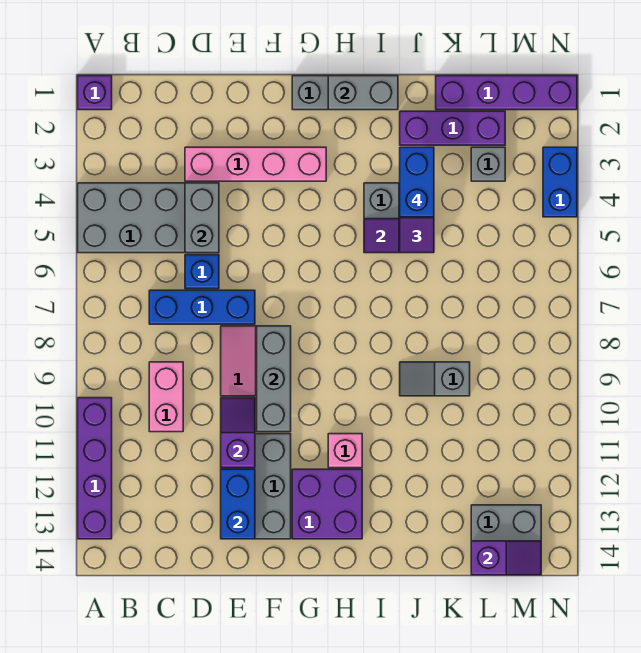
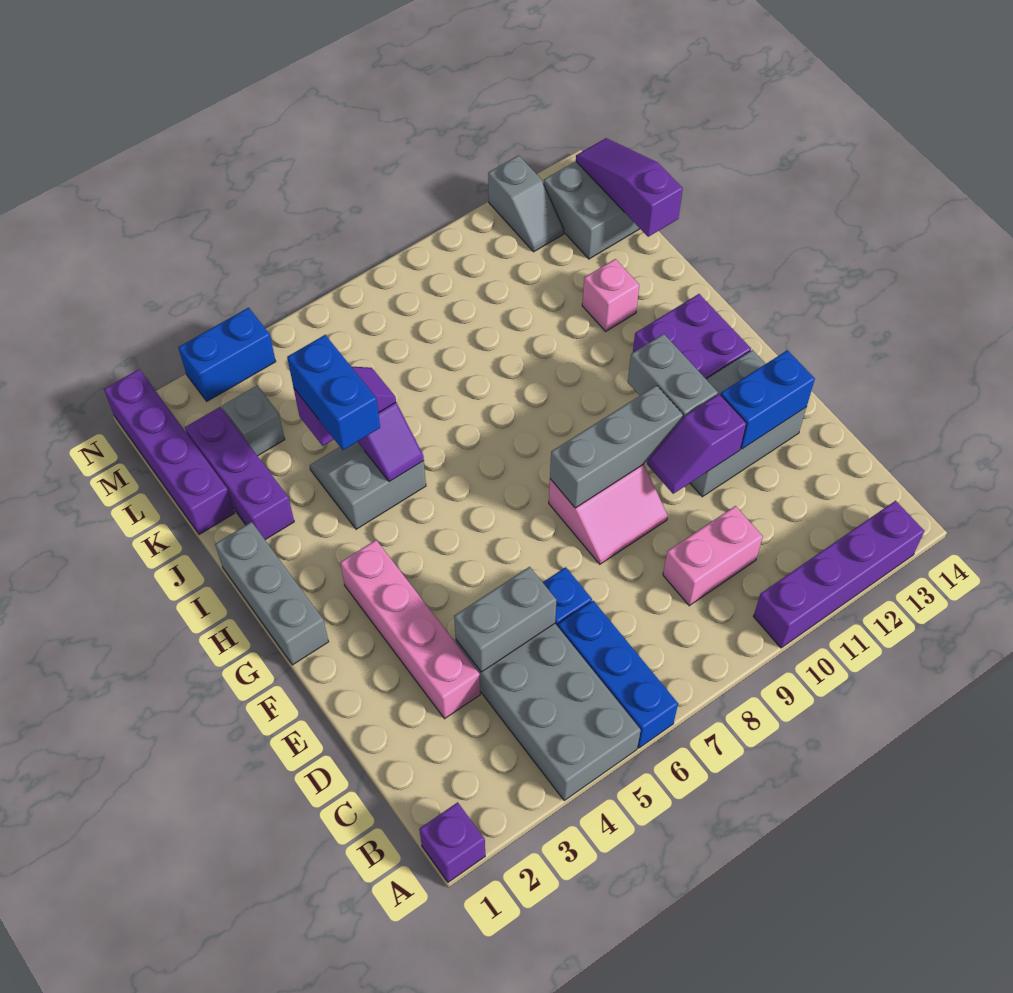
blue brick C7:E7 level 1 -> blue brick A6:C6 level 1
grey brick H1:I1 level 2 -> grey brick F11:G11 level 2
pink brick H11 level 1 -> pink brick J12 level 1
blue brick J3:J4 level 4 -> blue brick I4:J4 level 4
grey slope J9:K9 level 1 top K -> grey slope M12:N12 level 1 top N
purple slope L14:M14 level 2 top L -> purple slope K14:M14 level 2 top K

